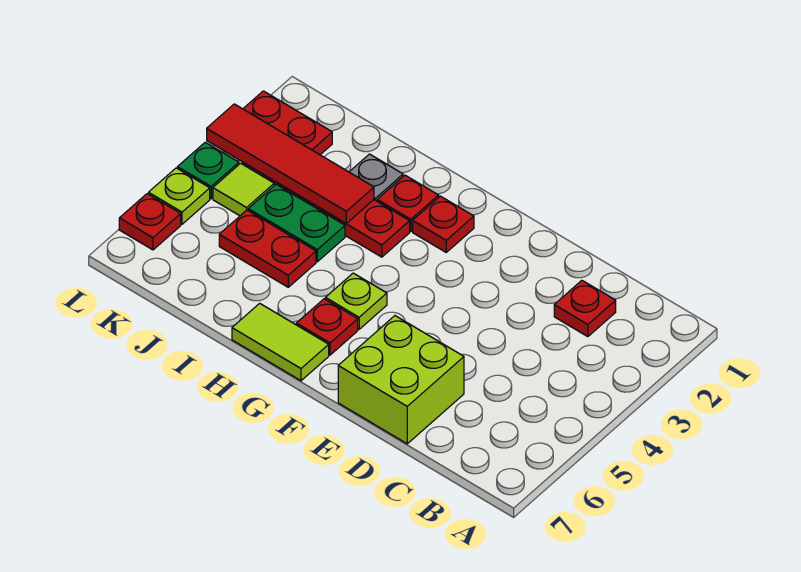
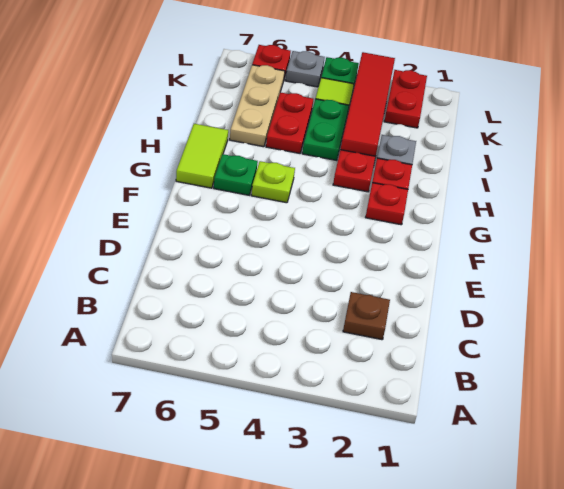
red plate C2 level 1 -> brown plate C2 level 1
lime brick D6:E7 level 1 -> none
red plate G6 level 1 -> green plate G6 level 1
none -> tan plate I6:K6 level 1
lime plate L5 level 1 -> grey plate L5 level 1

